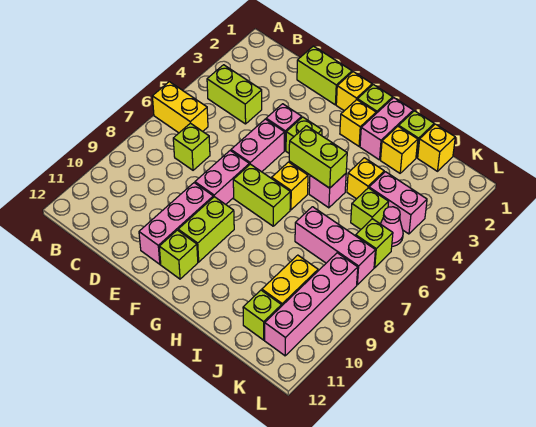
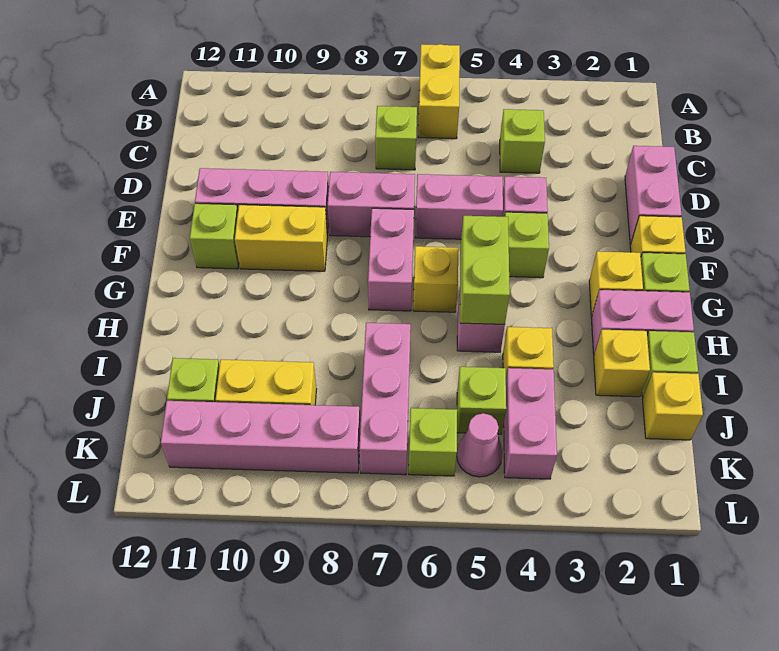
lime brick B4:C4 level 1 -> lime brick C4 level 1
lime brick D1:E1 level 1 -> pink brick D1:E1 level 1
lime brick F7:G7 level 1 -> pink brick F7:G7 level 1
lime brick F9:F10 level 1 -> yellow brick F9:F10 level 1

